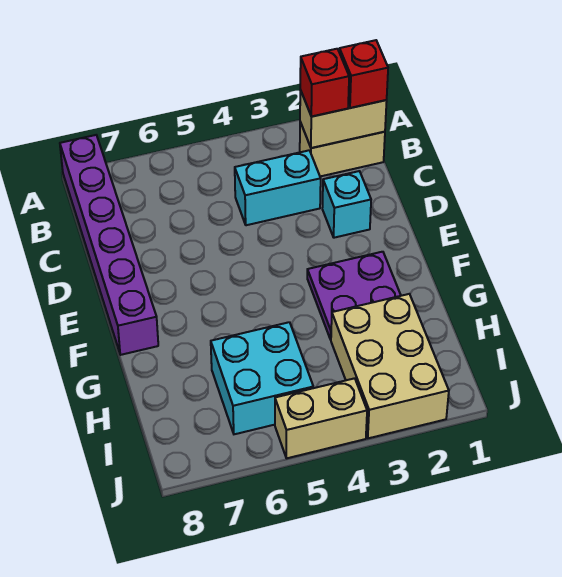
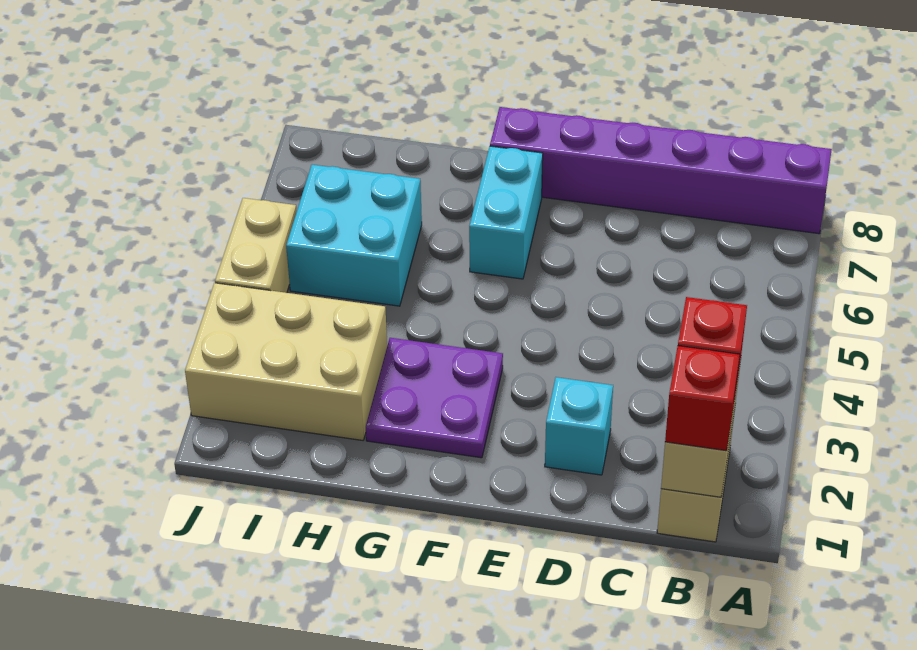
cyan brick C3:C4 level 1 -> cyan brick F6:F7 level 1

